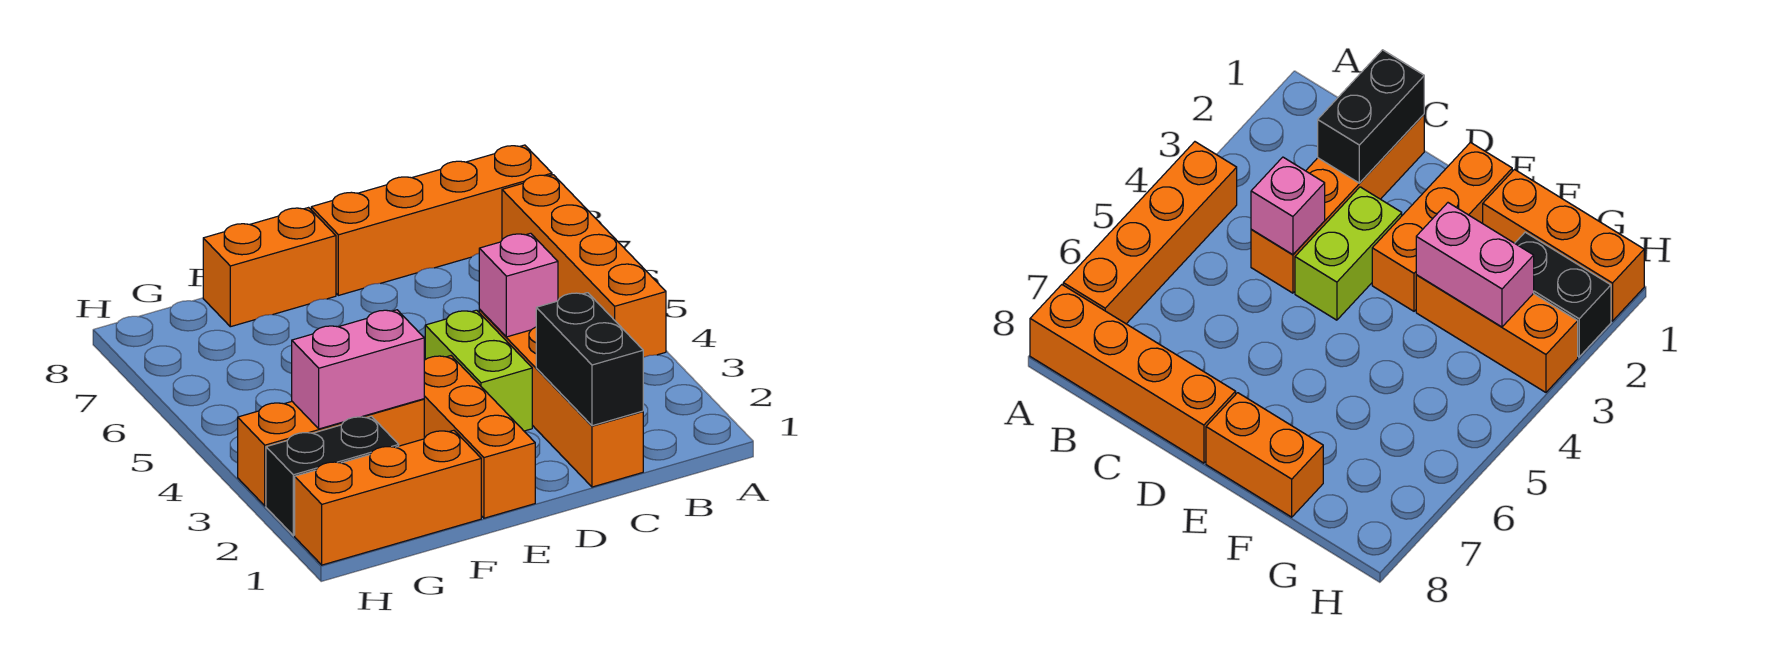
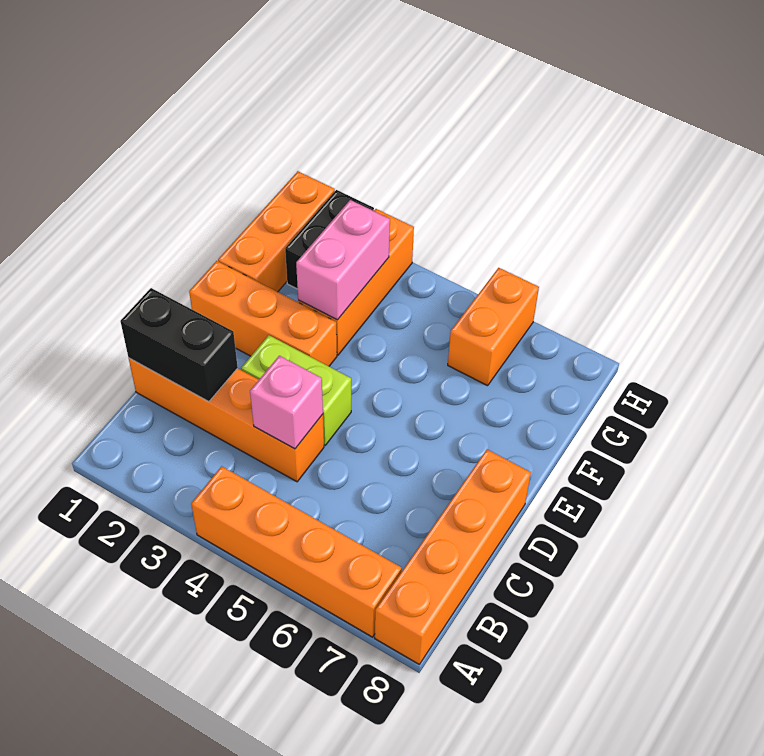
orange brick E8:F8 level 1 -> orange brick G6:H6 level 1

